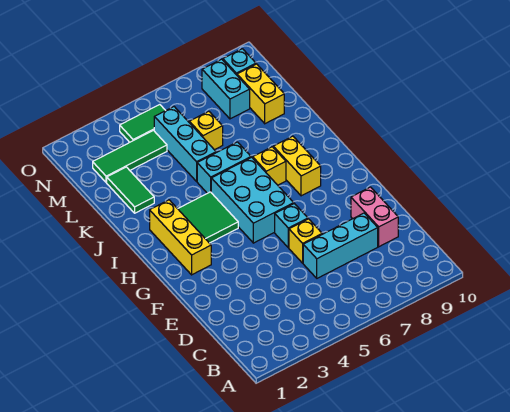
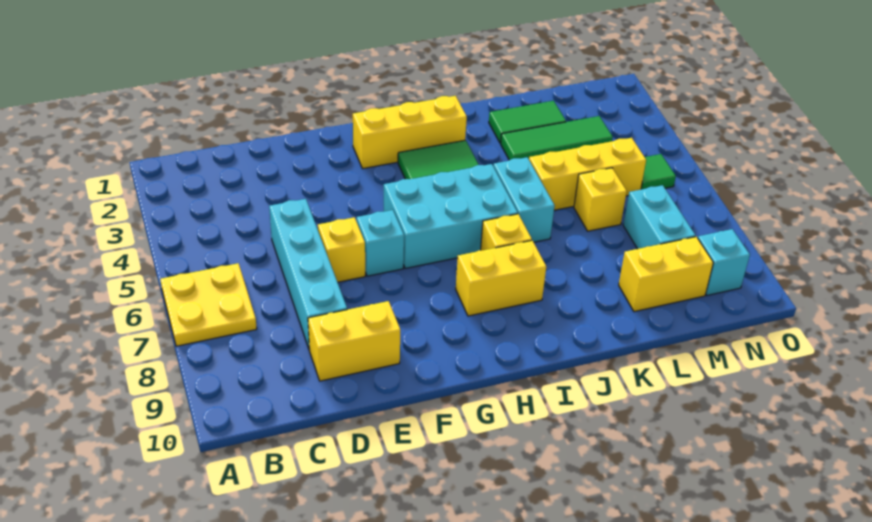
none -> yellow plate A6:B7 level 1
cyan brick D6:D8 level 1 -> cyan brick D5:D8 level 1
pink brick D9:E9 level 1 -> yellow brick D9:E9 level 1
cyan brick K5:M5 level 1 -> yellow brick K5:M5 level 1
green tile M2:M4 level 1 -> green tile K3:M3 level 1
cyan brick M8:N8 level 1 -> cyan brick M7:M8 level 1
green tile N4:N5 level 1 -> green tile N5 level 1

